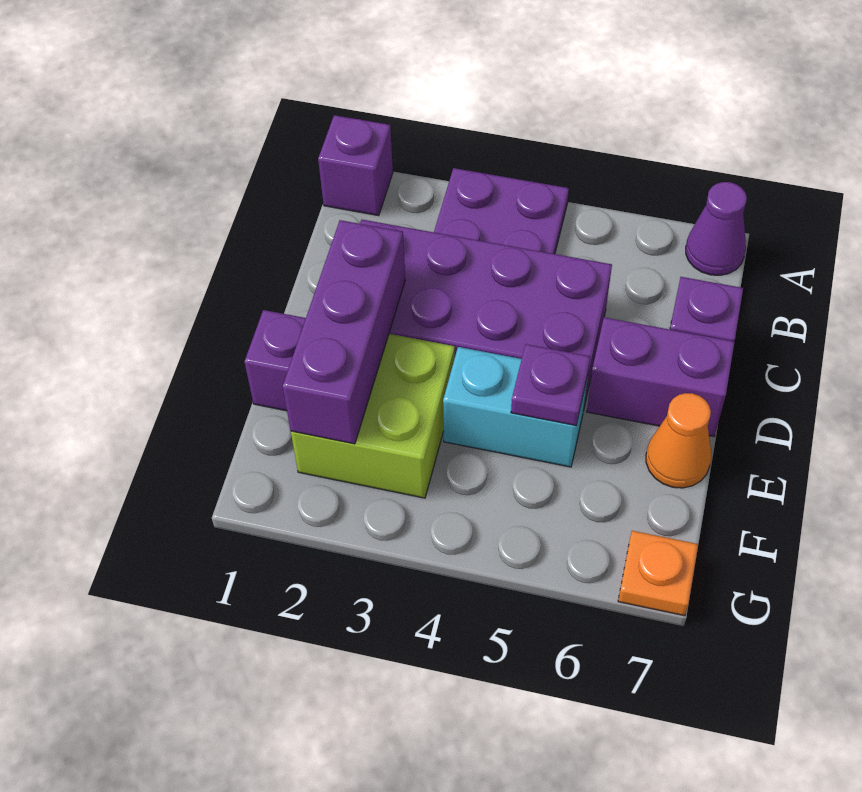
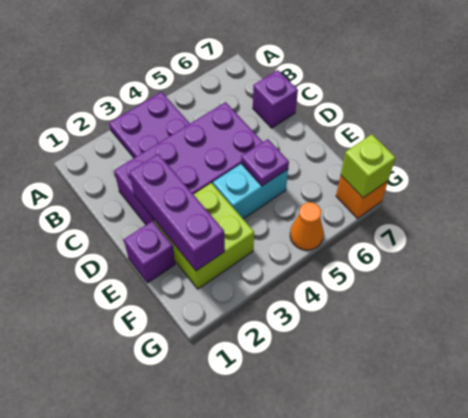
purple brick A1 level 1 -> none
purple cone A7 level 1 -> none
purple brick D6:D7 level 1 -> none
orange cone E7 level 1 -> orange cone G5 level 1
orange plate G7 level 1 -> orange brick G7 level 1
none -> lime brick G7 level 2

